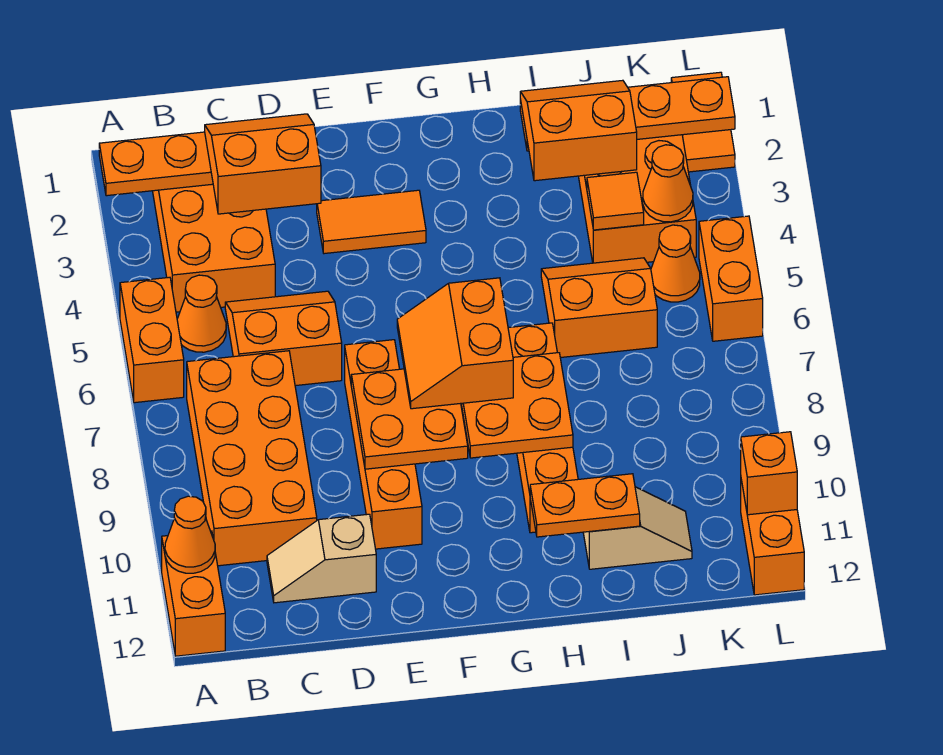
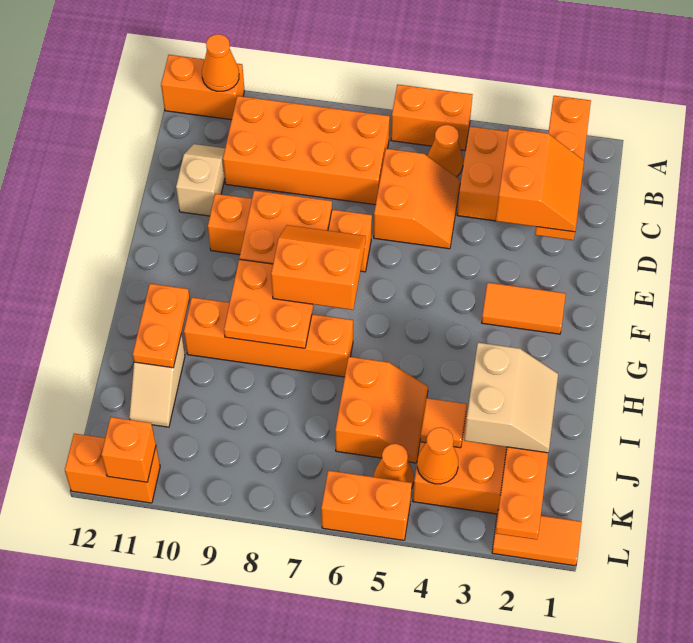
orange tile E3:F3 level 1 -> orange tile F2:F3 level 1
orange slope I2:J3 level 3 top 3 -> tan slope I2:J3 level 3 top 3

